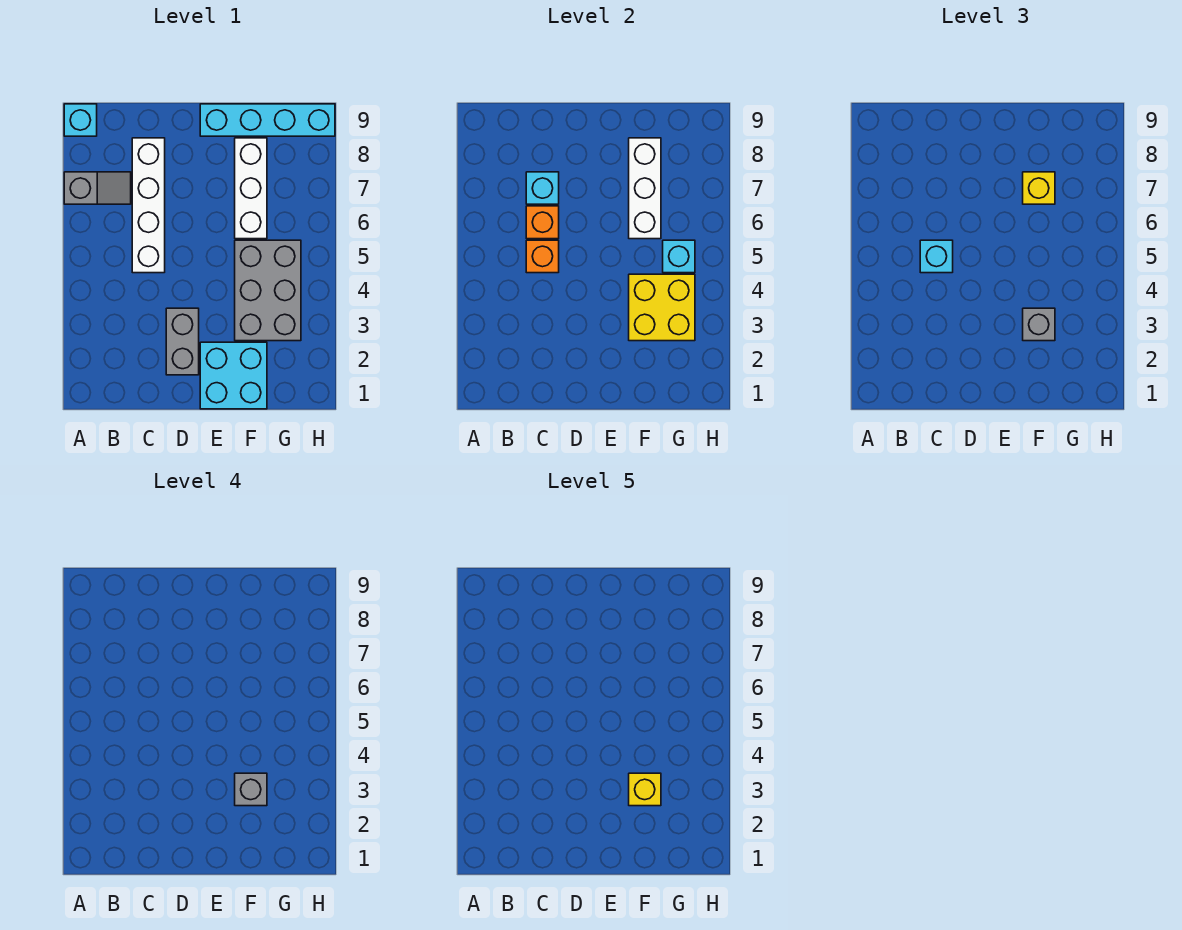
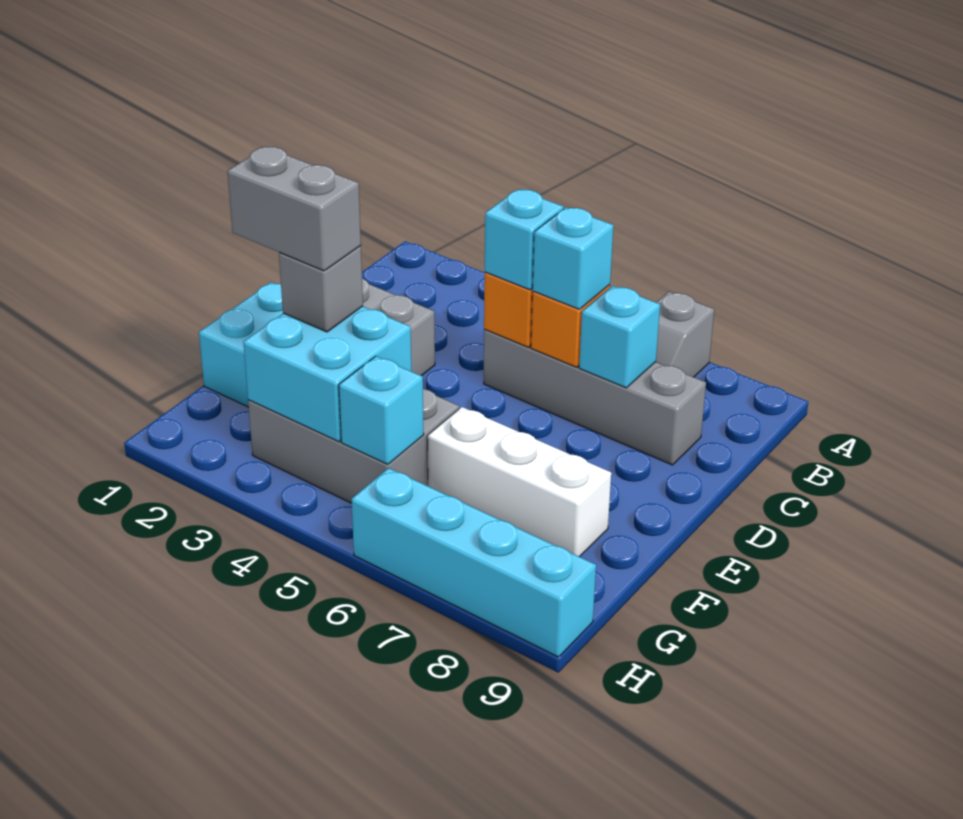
cyan brick A9 level 1 -> cyan brick C6 level 3
white brick C5:C8 level 1 -> grey brick C5:C8 level 1
cyan brick E9:H9 level 1 -> cyan brick H6:H9 level 1
yellow brick F3:G4 level 2 -> cyan brick F3:G4 level 2
grey brick F3 level 4 -> grey brick F2:F3 level 4
yellow brick F3 level 5 -> none
white brick F6:F8 level 2 -> none
yellow brick F7 level 3 -> none

